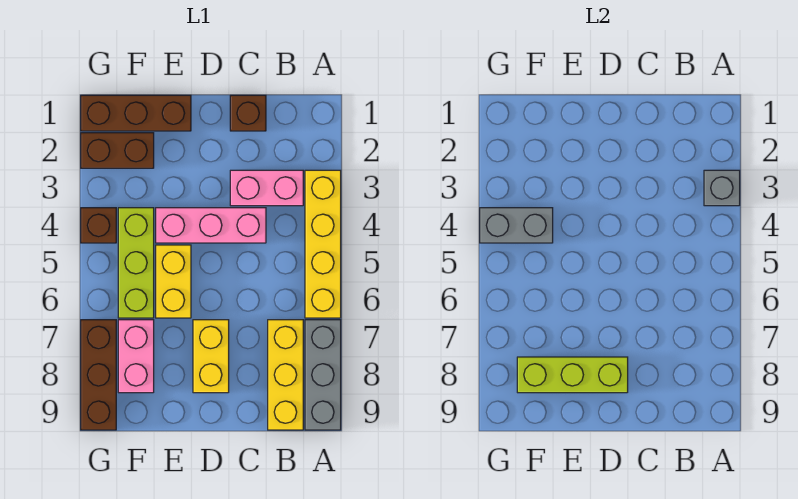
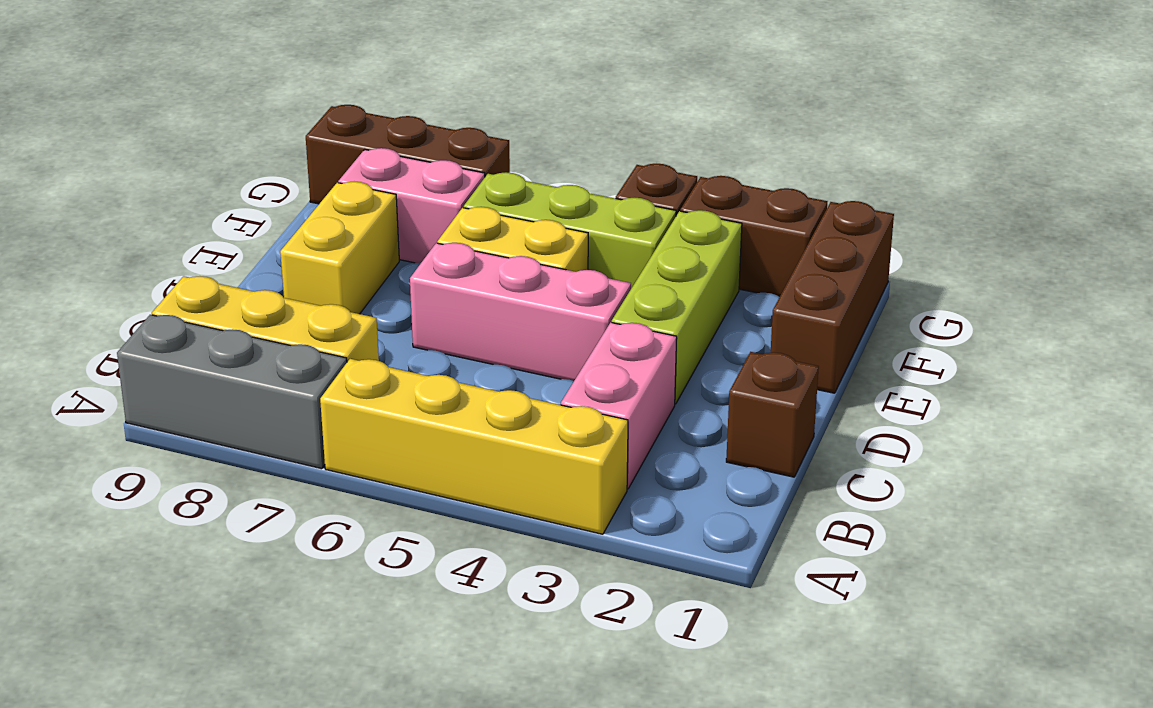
grey brick A3 level 2 -> none
pink brick C4:E4 level 1 -> pink brick D4:D6 level 1
yellow brick D7:D8 level 1 -> yellow brick D8:E8 level 1
lime brick D8:F8 level 2 -> lime brick D3:F3 level 1
brown brick F2:G2 level 1 -> brown brick G2:G3 level 1
grey brick F4:G4 level 2 -> none

